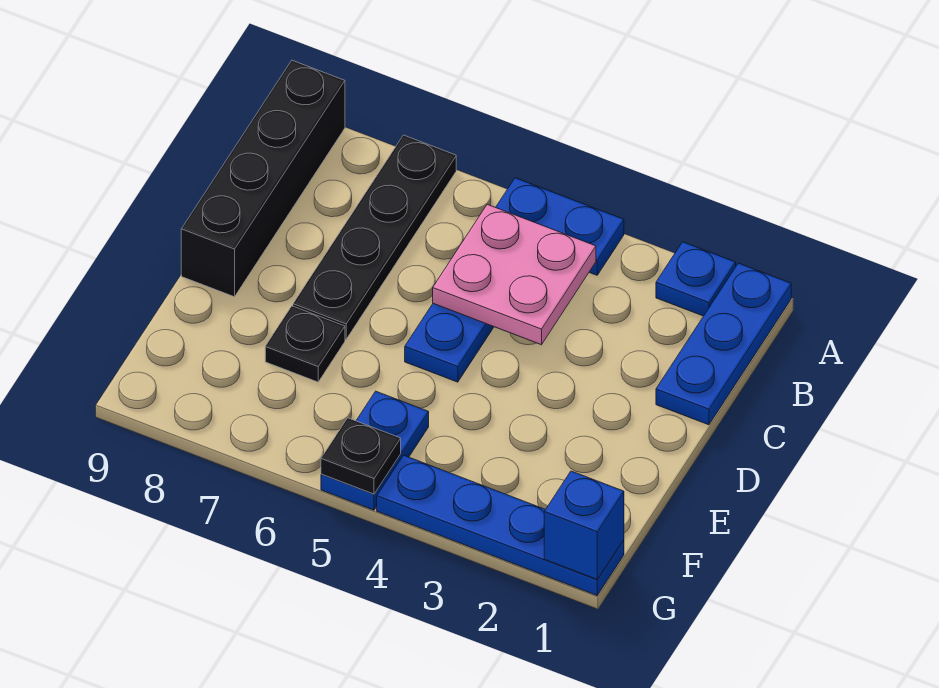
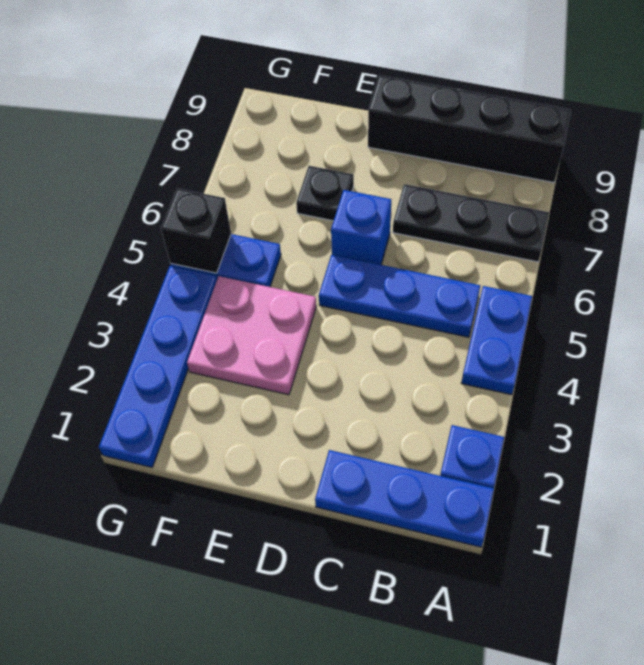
black plate A7:D7 level 1 -> black plate A7:C7 level 1
pink plate B4:C5 level 2 -> pink plate E3:F4 level 1
blue brick G1 level 2 -> blue brick D6 level 1
black plate G5 level 2 -> black brick G5 level 2

